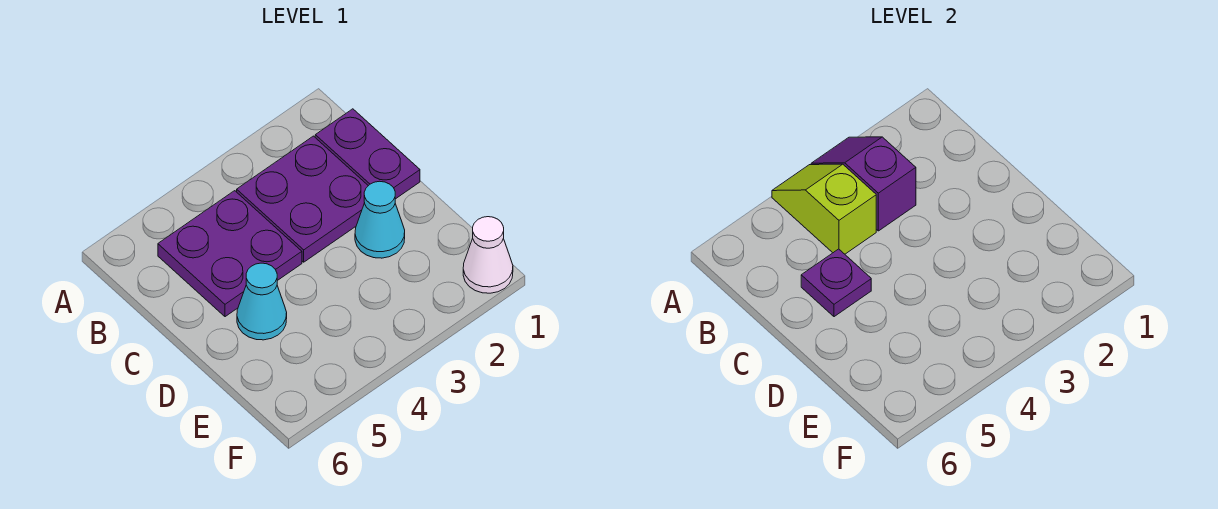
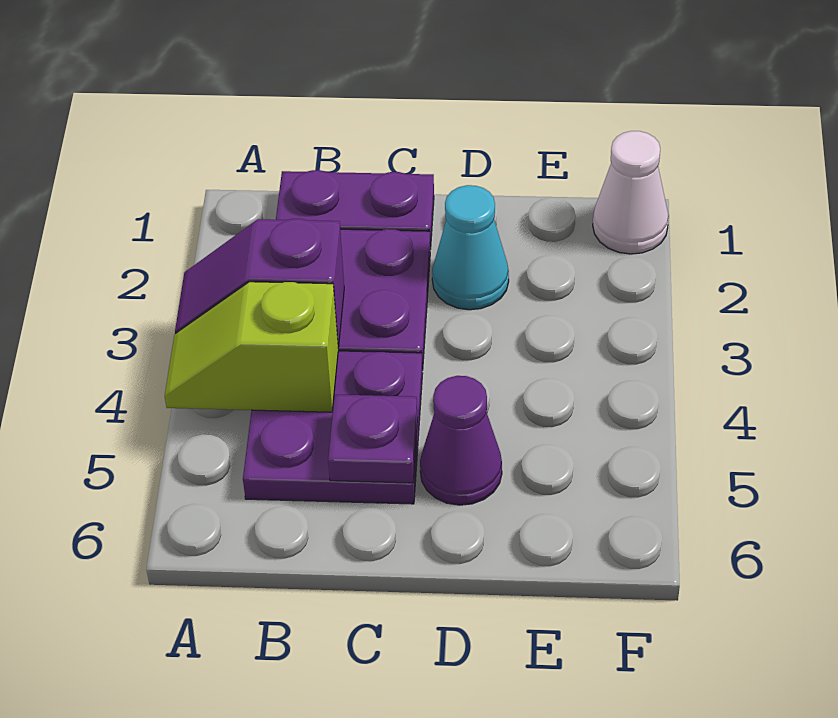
cyan cone D5 level 1 -> purple cone D5 level 1

